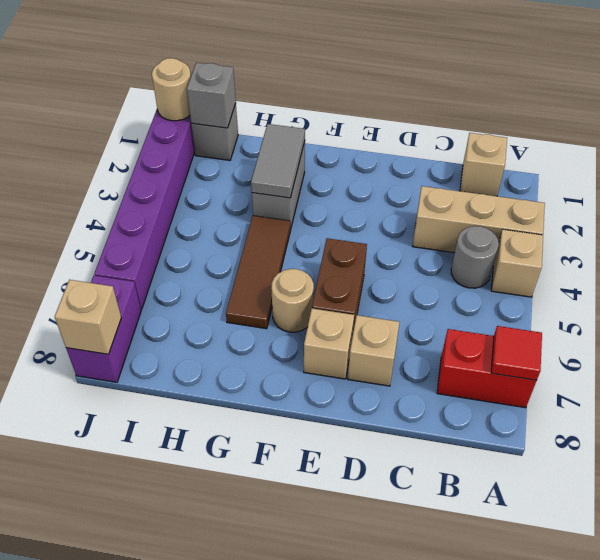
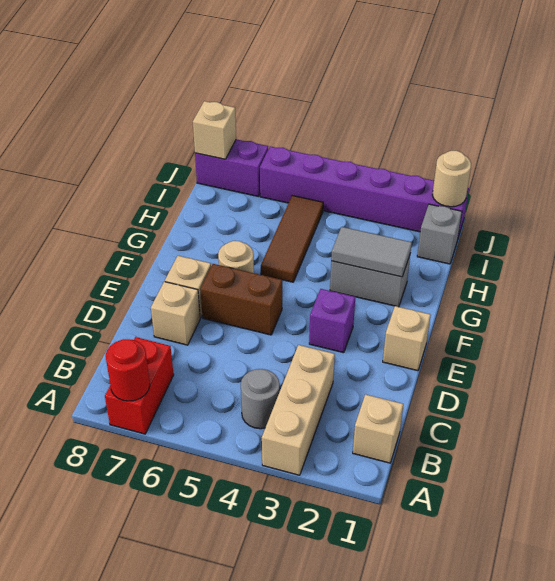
tan brick A4 level 1 -> tan brick E1 level 1
red tile A7 level 2 -> red round brick A7 level 2
none -> purple brick E3 level 1
brown tile G4:G6 level 1 -> brown tile G5:I5 level 1
grey brick I1 level 2 -> none

